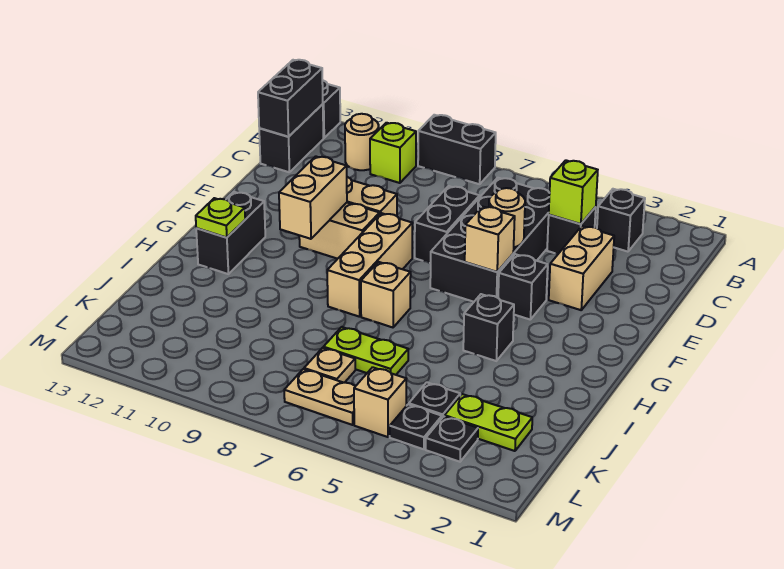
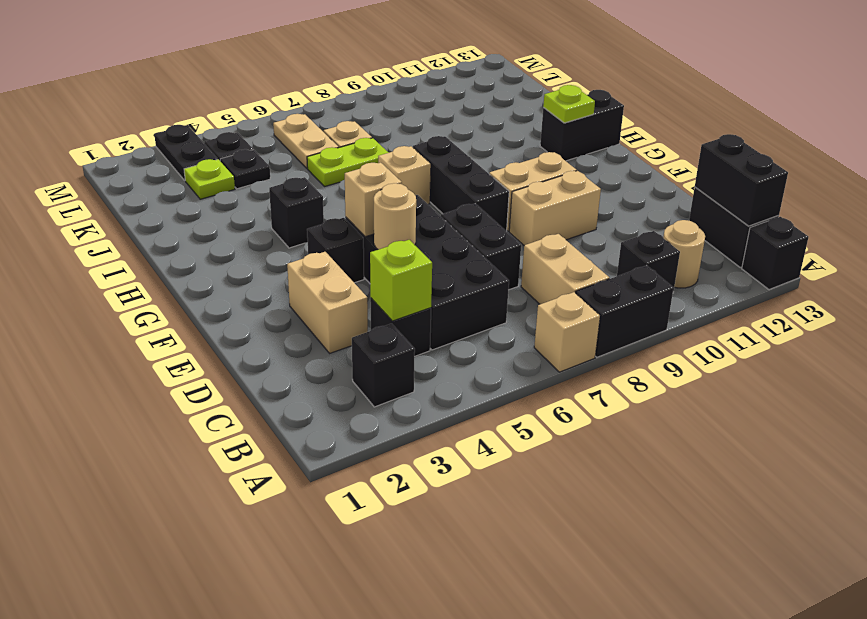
lime brick B10 level 1 -> black brick B10 level 1
tan brick F8:H8 level 1 -> black brick F8:H8 level 1
tan brick F10:G10 level 2 -> tan brick B8:C8 level 1
black brick G12:H12 level 1 -> black brick H12:H13 level 1
lime plate K2:K3 level 1 -> lime plate K3 level 1
black plate L3 level 1 -> black plate L3:M3 level 1
tan brick L5 level 1 -> tan brick A7 level 1
tan plate L6:L7 level 1 -> tan plate K6:L6 level 1

